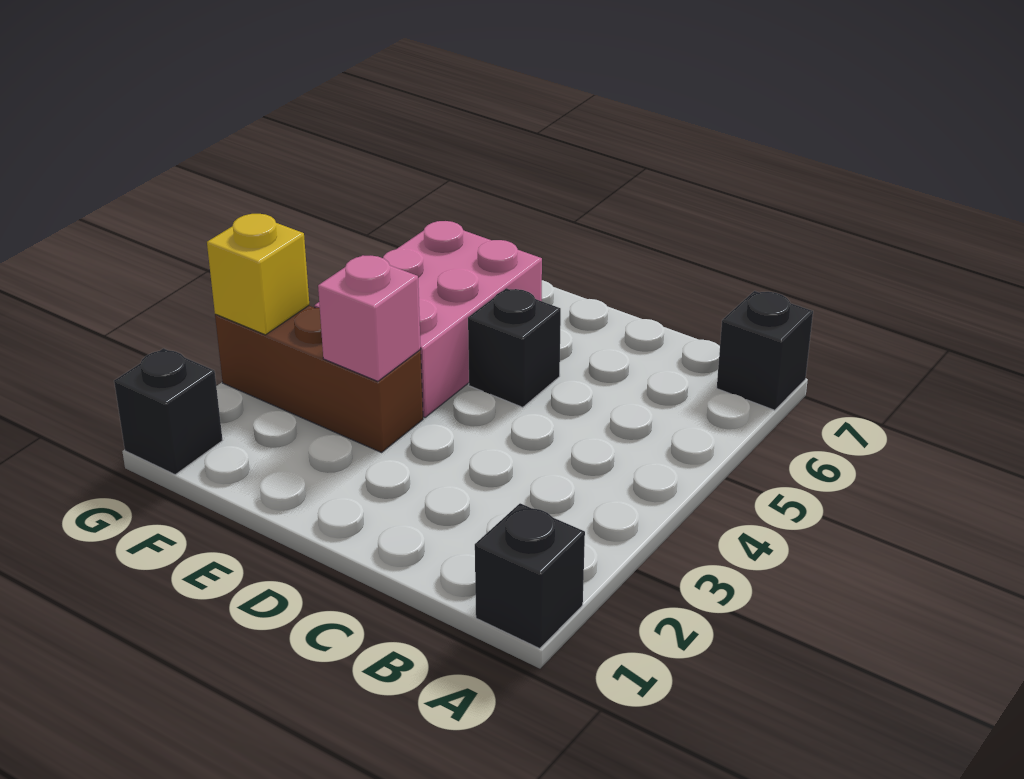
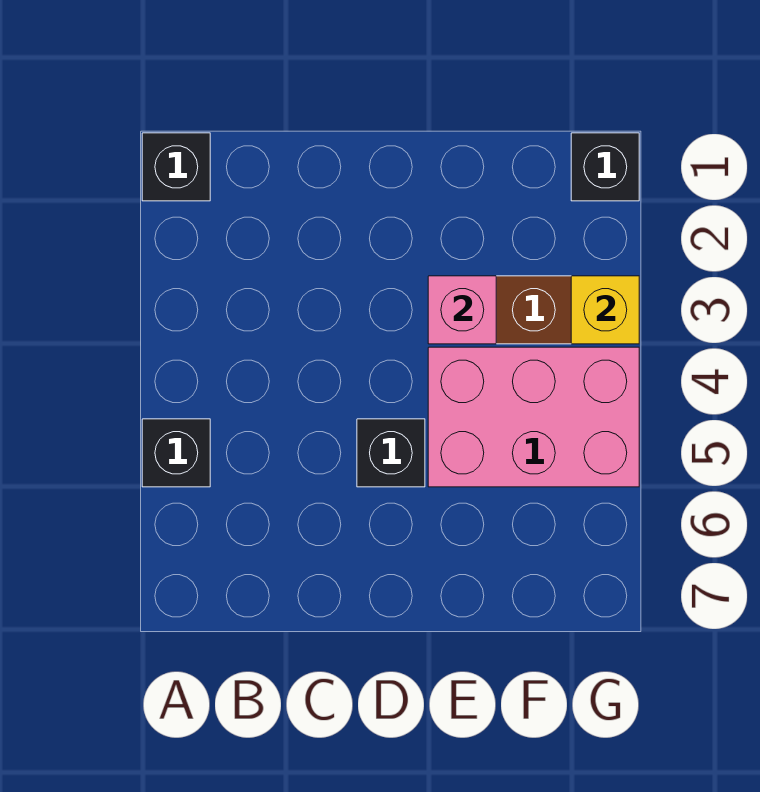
black brick A7 level 1 -> black brick A5 level 1
pink brick E4:F6 level 1 -> pink brick E4:G5 level 1

